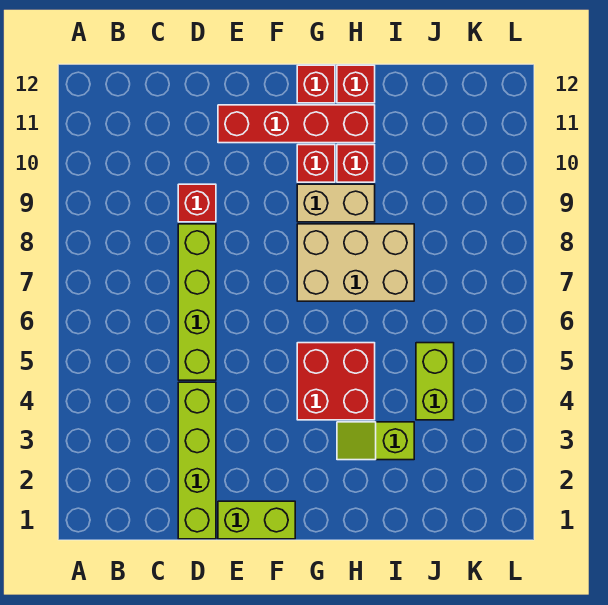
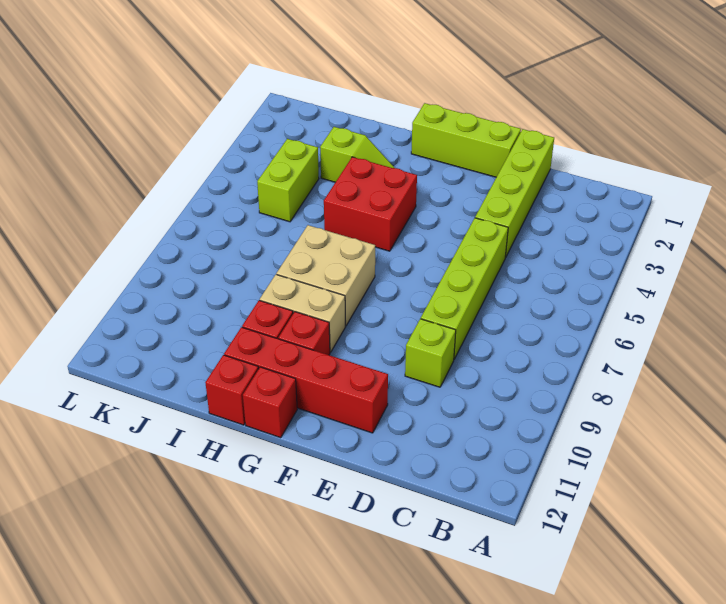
red brick D9 level 1 -> lime brick D9 level 1
lime brick E1:F1 level 1 -> lime brick E1:G1 level 1
tan brick G7:I8 level 1 -> tan brick G7:H8 level 1

